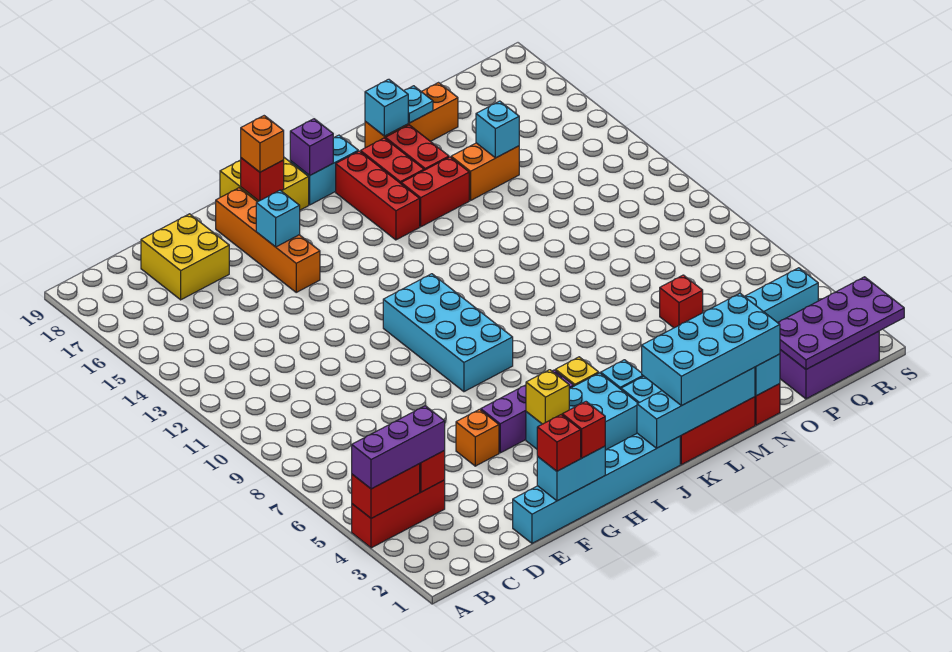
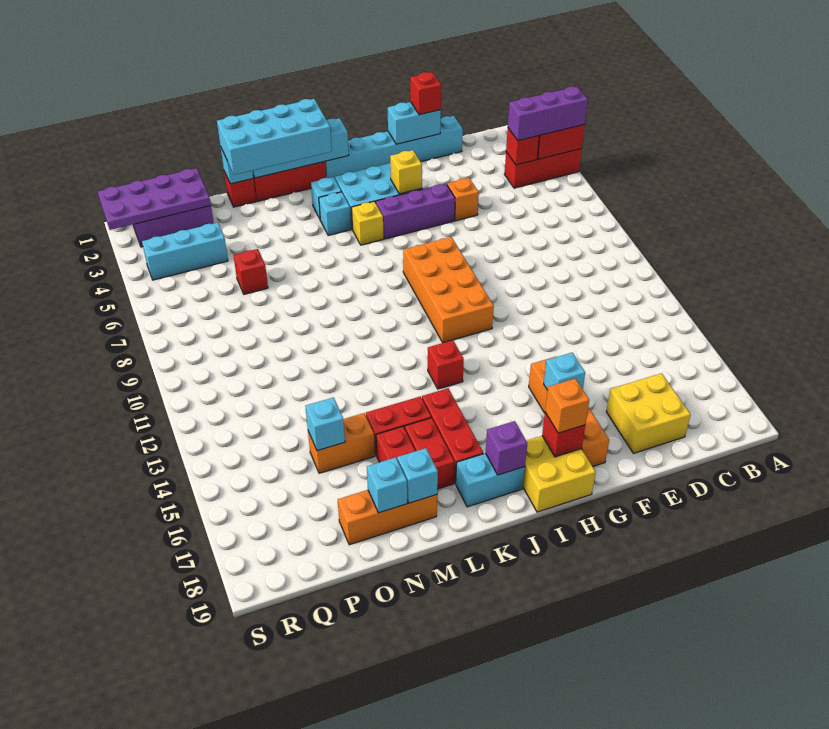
red brick G1 level 3 -> red brick J13 level 1
cyan brick H8:I11 level 1 -> orange brick H8:I11 level 1
cyan plate N18 level 2 -> cyan brick N18 level 2

